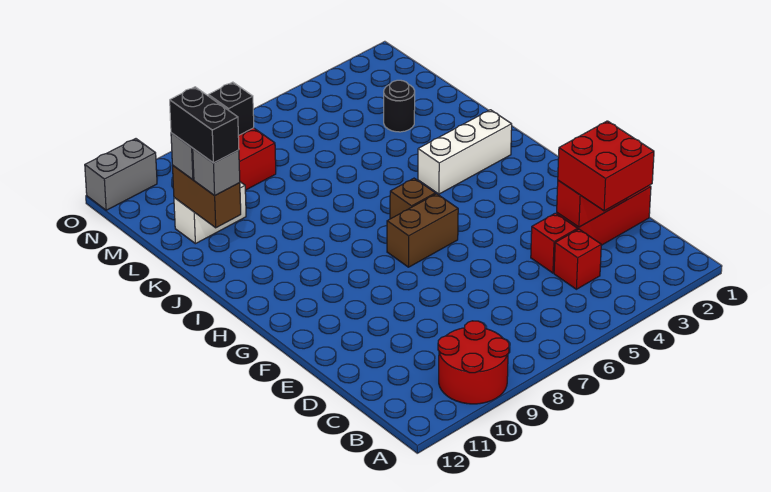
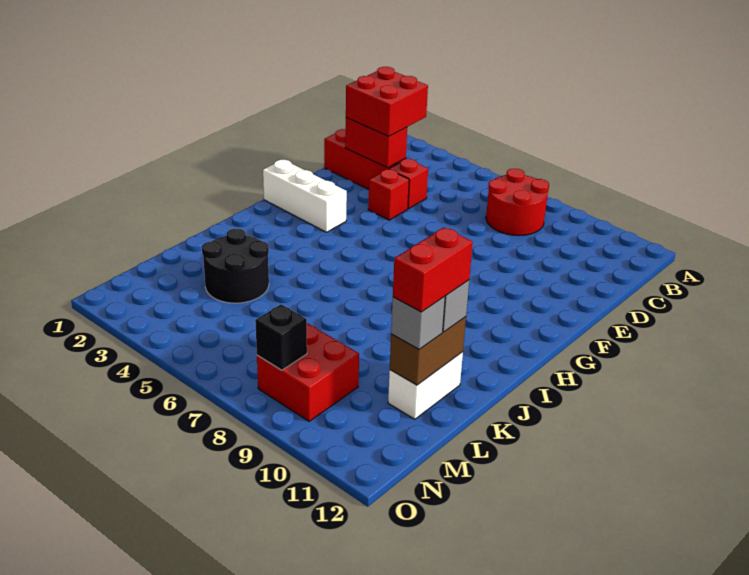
red round brick A9:B10 level 1 -> red round brick B7:C8 level 1
red brick C4 level 1 -> red brick E4 level 1
brown brick G6:G7 level 1 -> none
brown brick H6 level 1 -> none
white brick I2:I4 level 1 -> white brick G1:G3 level 1
black brick K11:L11 level 4 -> red brick K11:L11 level 4
black round brick L3 level 1 -> black round brick K3:L4 level 1
white brick L10:L11 level 1 -> white brick K11:L11 level 1
grey brick O11:O12 level 1 -> none

